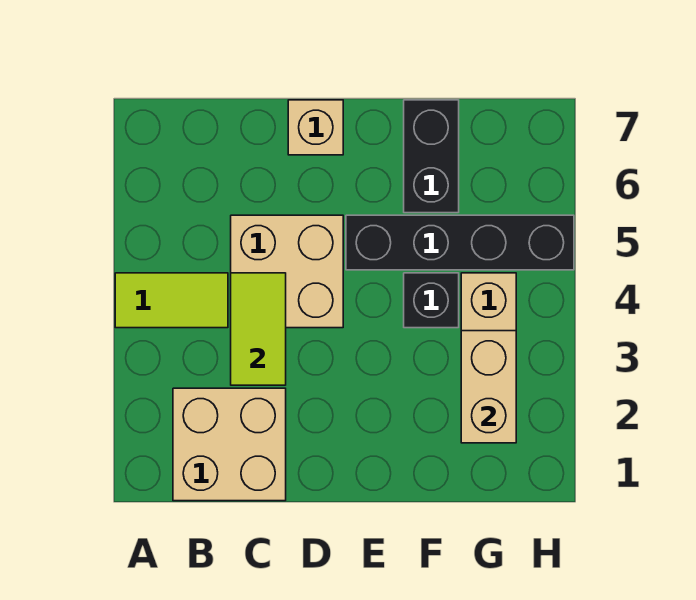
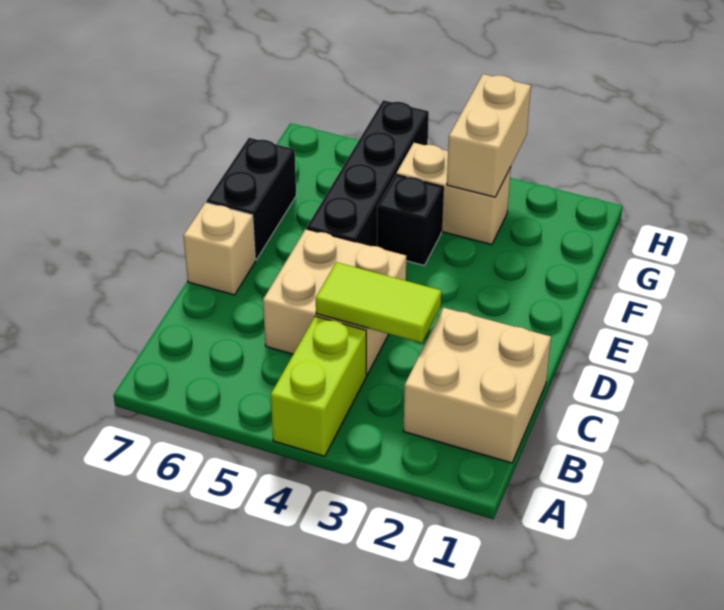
lime tile A4:B4 level 1 -> lime brick A4:B4 level 1
black brick F6:F7 level 1 -> black brick E7:F7 level 1
tan brick G2:G3 level 2 -> tan brick G3:H3 level 2

